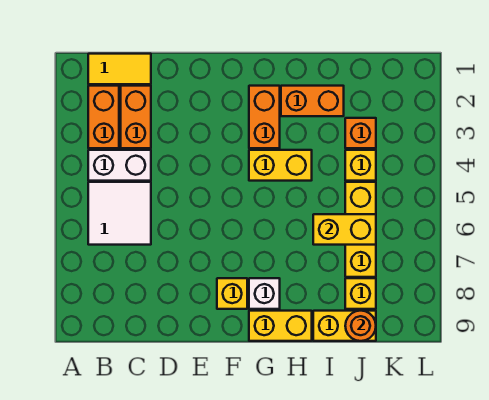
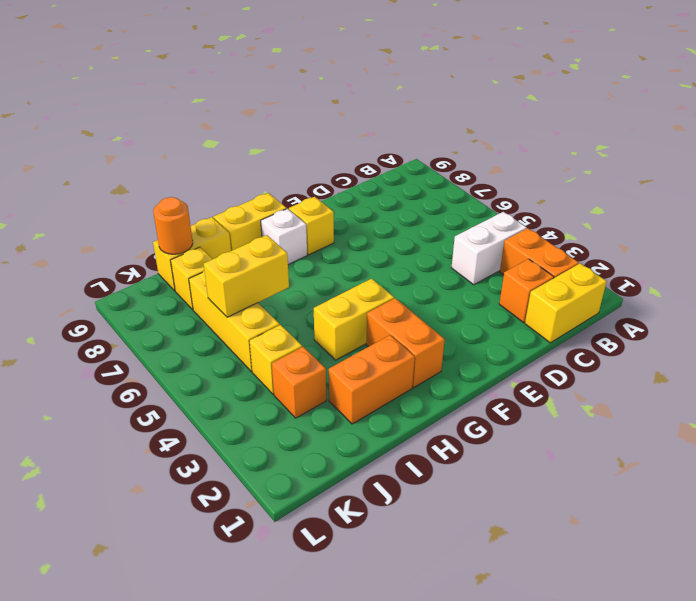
yellow tile B1:C1 level 1 -> yellow brick B1:C1 level 1
white tile B5:C6 level 1 -> none
orange brick C2:C3 level 1 -> orange brick C2 level 1

